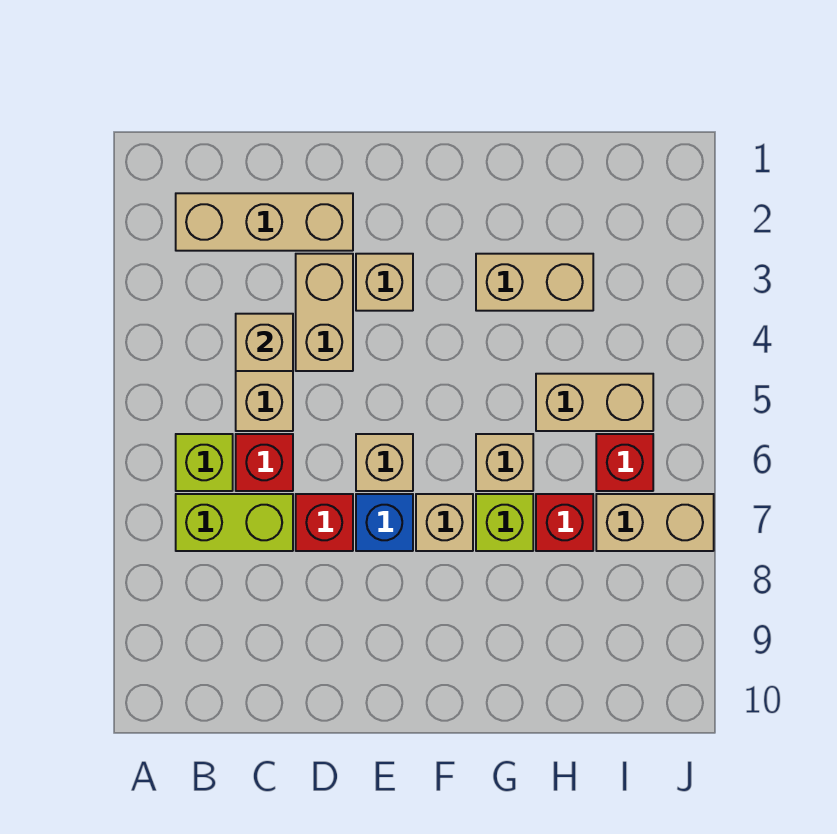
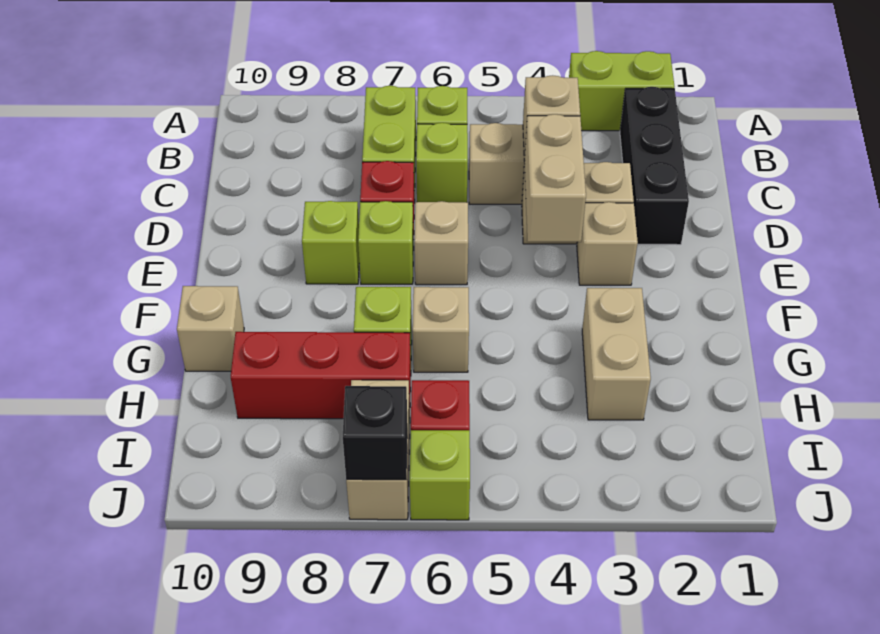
none -> lime brick A2:A3 level 1
tan brick B2:D2 level 1 -> black brick B2:D2 level 1
red brick C6 level 1 -> lime brick C6 level 1
blue brick E7 level 1 -> lime brick E7 level 1
none -> lime brick E8 level 1
tan brick F7 level 1 -> tan brick G10 level 1
tan brick H5:I5 level 1 -> tan brick D4:E4 level 2
red brick H7 level 1 -> red brick H7:H9 level 1
none -> lime brick J6 level 1
none -> black brick J7 level 2

